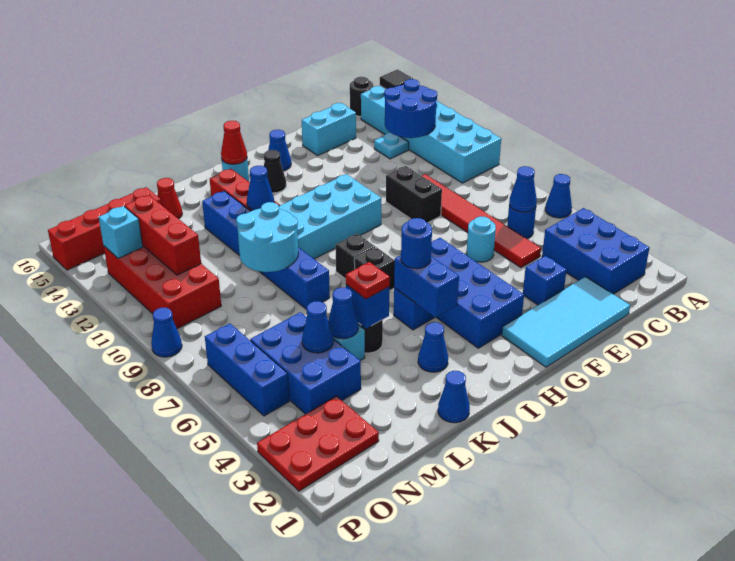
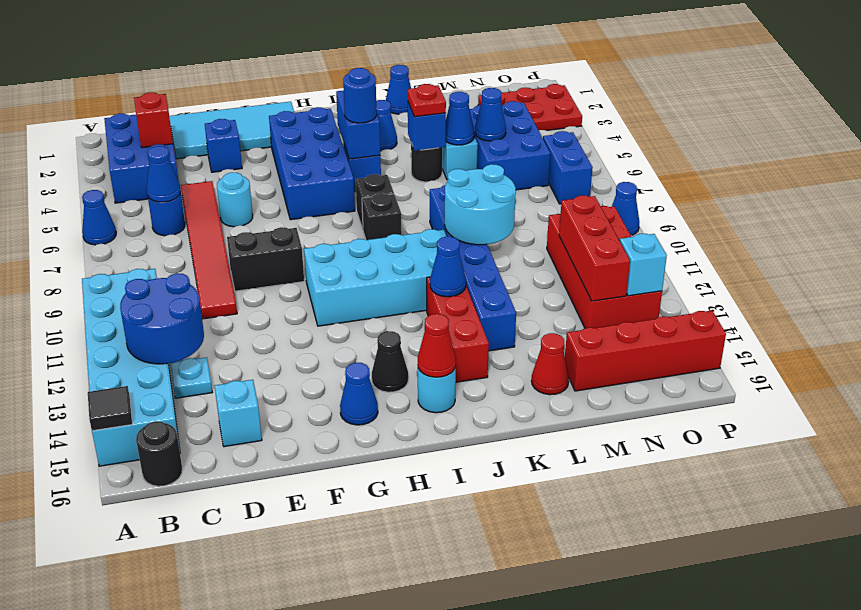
none -> red brick C3 level 2
cyan brick D15:E15 level 1 -> cyan brick D15 level 1
black brick E9:E10 level 1 -> black brick E9:F9 level 1
blue brick O5:O7 level 1 -> blue brick O6:O7 level 1

